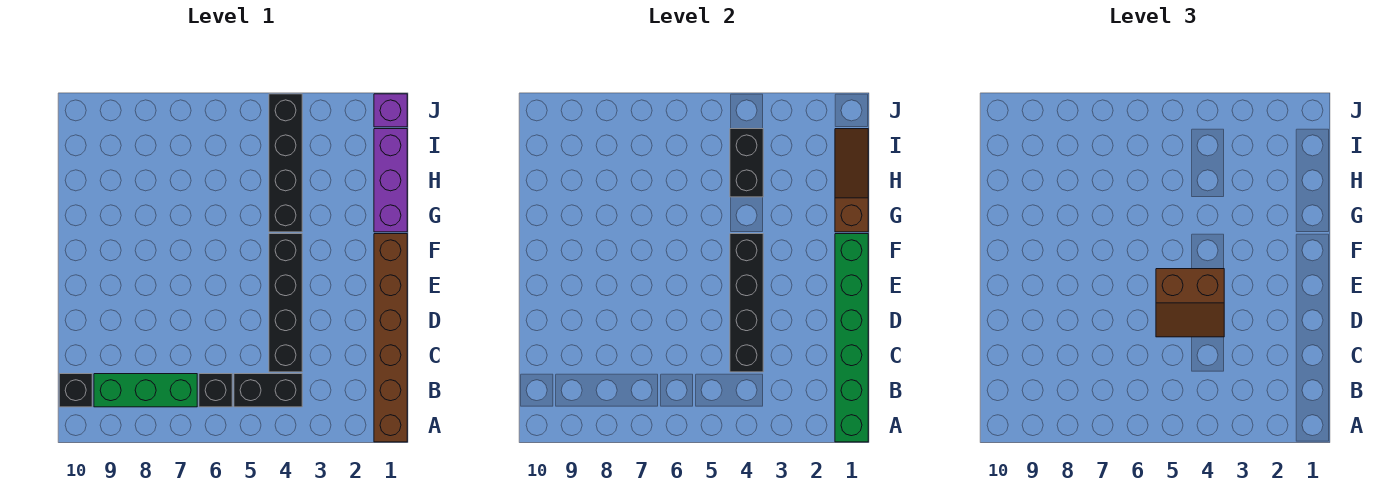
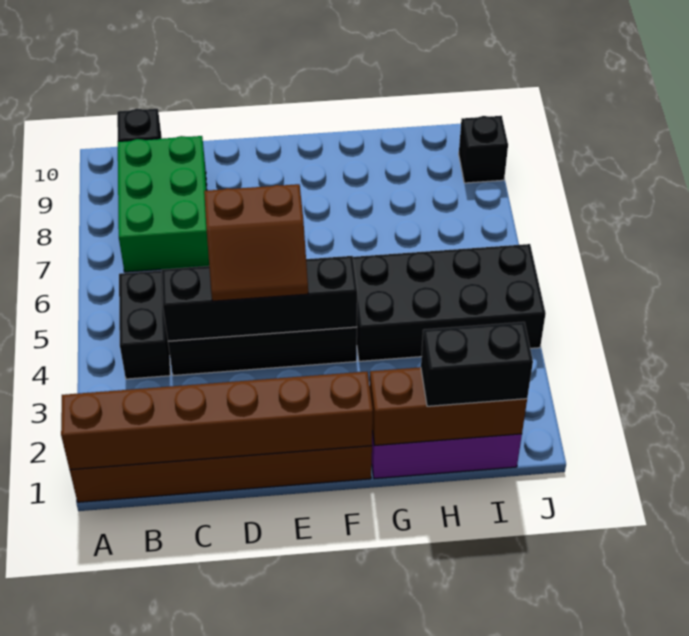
green brick A1:F1 level 2 -> brown brick A1:F1 level 2
black brick B6 level 1 -> black brick J9 level 1
green brick B7:B9 level 1 -> green brick B7:C9 level 1
brown slope D4:E5 level 3 top E -> brown slope D4:E5 level 3 top 5
brown slope G1:I1 level 2 top G -> brown brick G1:I1 level 2
black brick G4:J4 level 1 -> black brick G4:J5 level 1
black brick H4:I4 level 2 -> black brick H1:I1 level 3
purple brick J1 level 1 -> none

